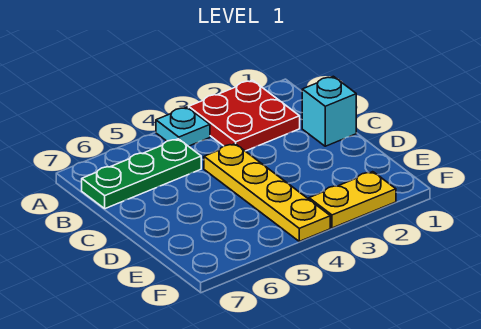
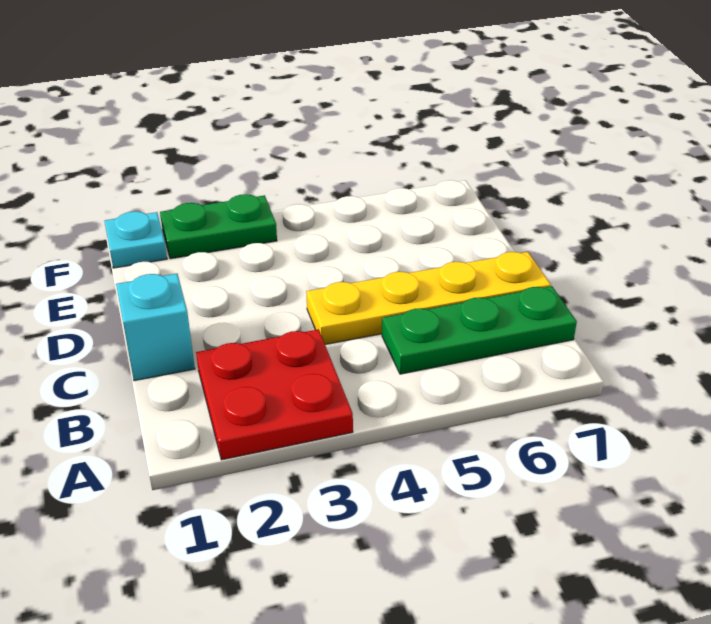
cyan plate A4 level 1 -> cyan plate F1 level 1
yellow plate C4:F4 level 1 -> yellow plate C4:C7 level 1
yellow plate F2:F3 level 1 -> green plate F2:F3 level 1

